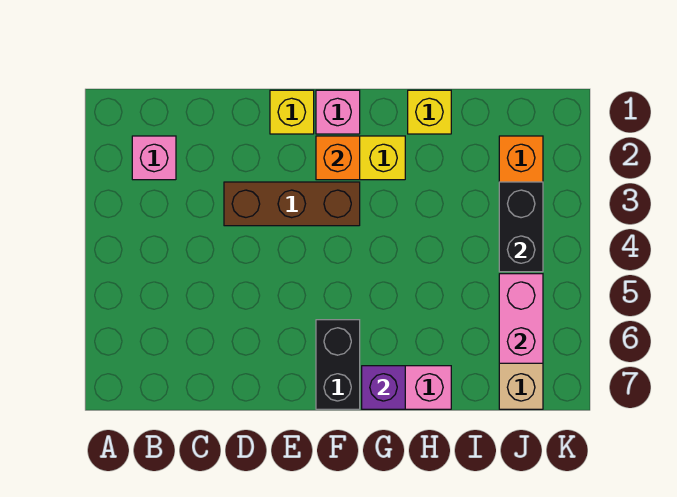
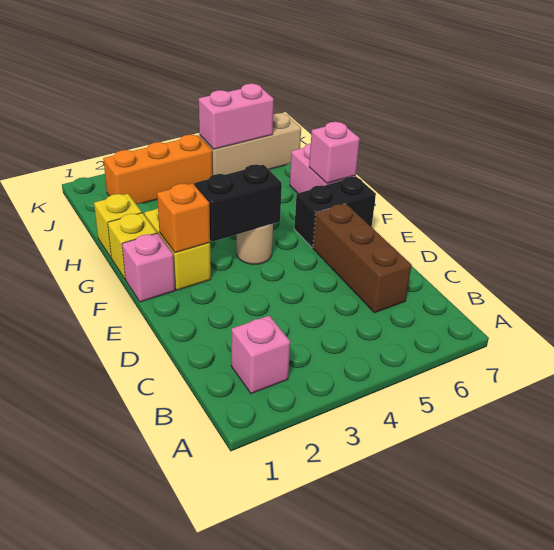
brown brick D3:F3 level 1 -> brown brick C6:E6 level 1
yellow brick E1 level 1 -> yellow brick G1 level 1
none -> tan round brick F4 level 1
purple brick G7 level 2 -> pink brick G7 level 2
black brick J3:J4 level 2 -> black brick F3:F4 level 2

